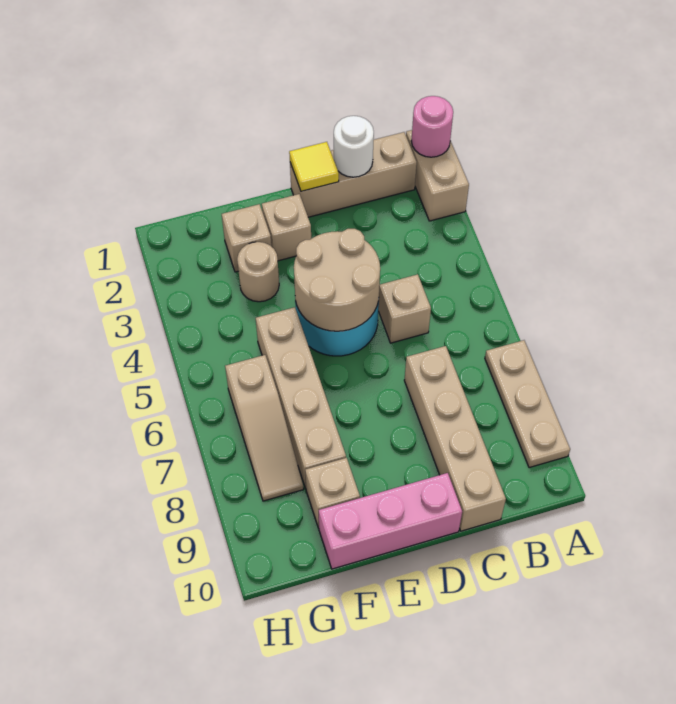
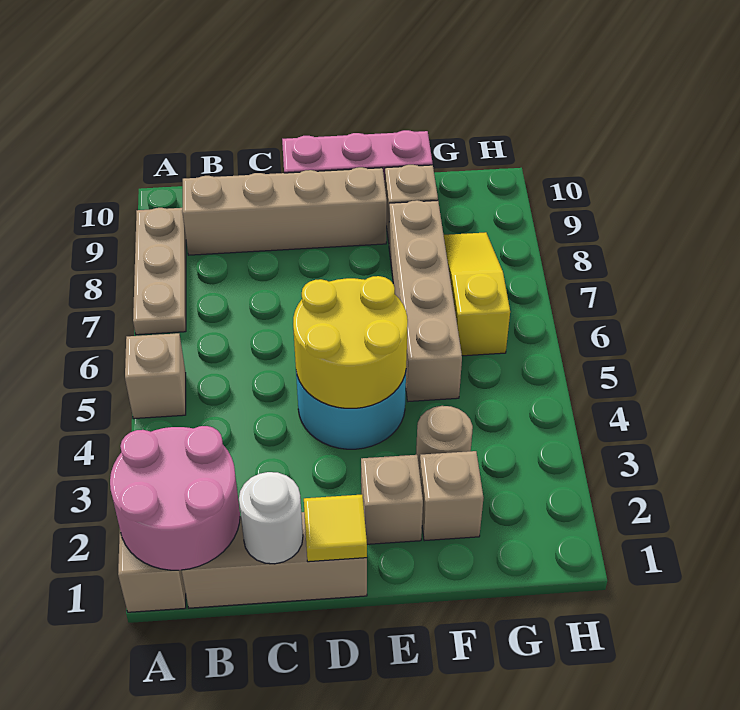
pink round brick A1 level 2 -> pink round brick A1:B2 level 2
tan brick C5 level 1 -> tan brick A5 level 1
tan brick C7:C10 level 1 -> tan brick B9:E9 level 1
tan round brick D4:E5 level 2 -> yellow round brick D4:E5 level 2
tan slope G6:G8 level 1 top 6 -> yellow slope G6:G8 level 1 top 6

